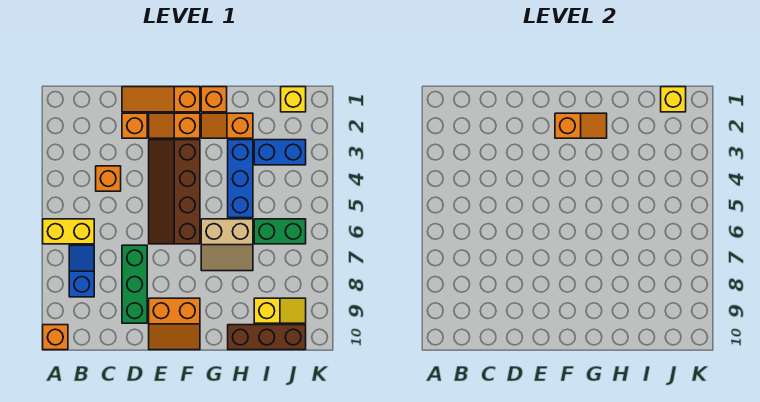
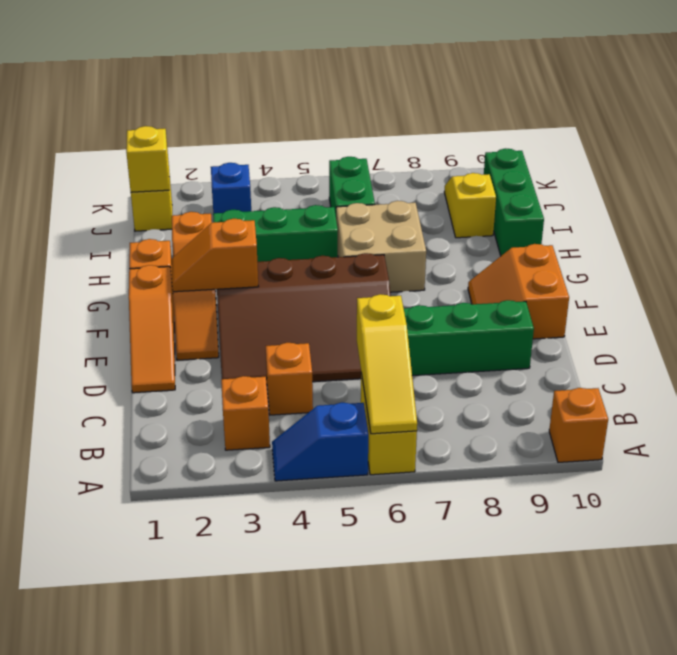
none -> yellow slope A6:C6 level 2 top C
blue slope B7:B8 level 1 top 8 -> blue slope A4:A5 level 1 top 5
orange brick D2 level 1 -> orange brick B3 level 1
brown slope E3:F6 level 1 top F -> brown slope D3:F6 level 1 top F
orange slope E9:F10 level 1 top 9 -> orange slope E9:F10 level 1 top 10
orange slope F2:G2 level 2 top F -> orange slope F2:F3 level 2 top 3
tan slope G6:H7 level 1 top 6 -> tan brick G6:H7 level 1
blue brick H3:H5 level 1 -> green brick H3:H5 level 1
brown brick H10:J10 level 1 -> green brick H10:J10 level 1
blue brick I3:J3 level 1 -> blue brick J3 level 1

